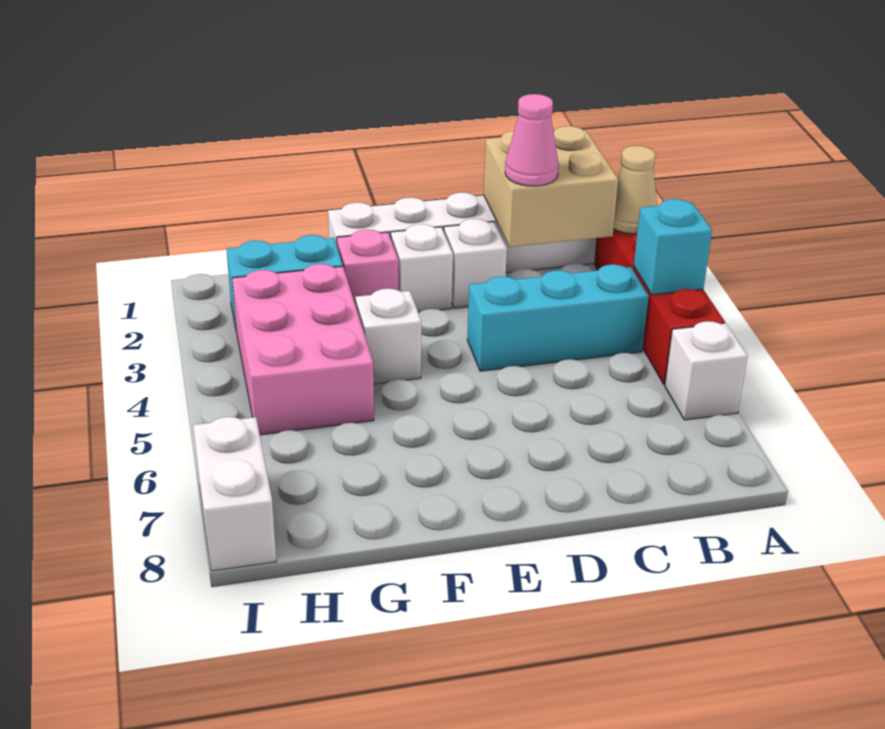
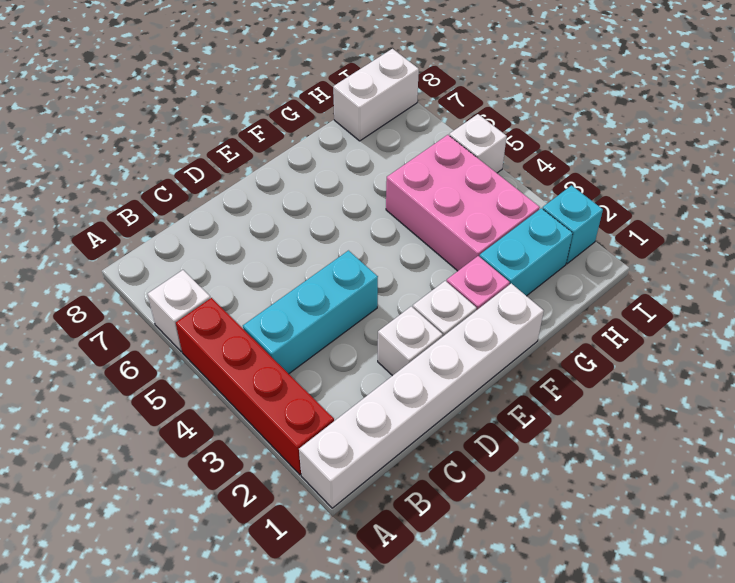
tan cone A2 level 2 -> none
cyan brick A4 level 2 -> cyan brick I2 level 1
tan brick B1:C2 level 2 -> none
pink cone C2 level 3 -> none
white brick F4 level 1 -> white brick I5 level 1
white brick I7:I8 level 1 -> white brick H8:I8 level 1

